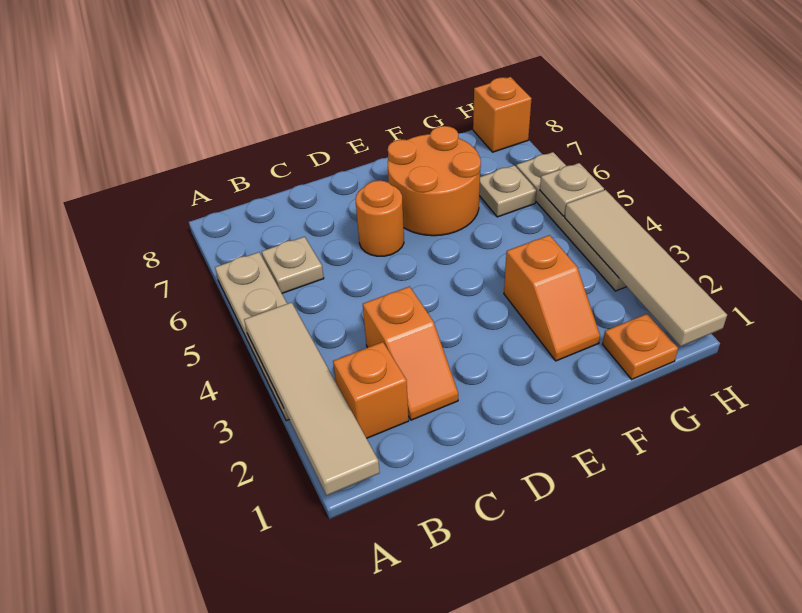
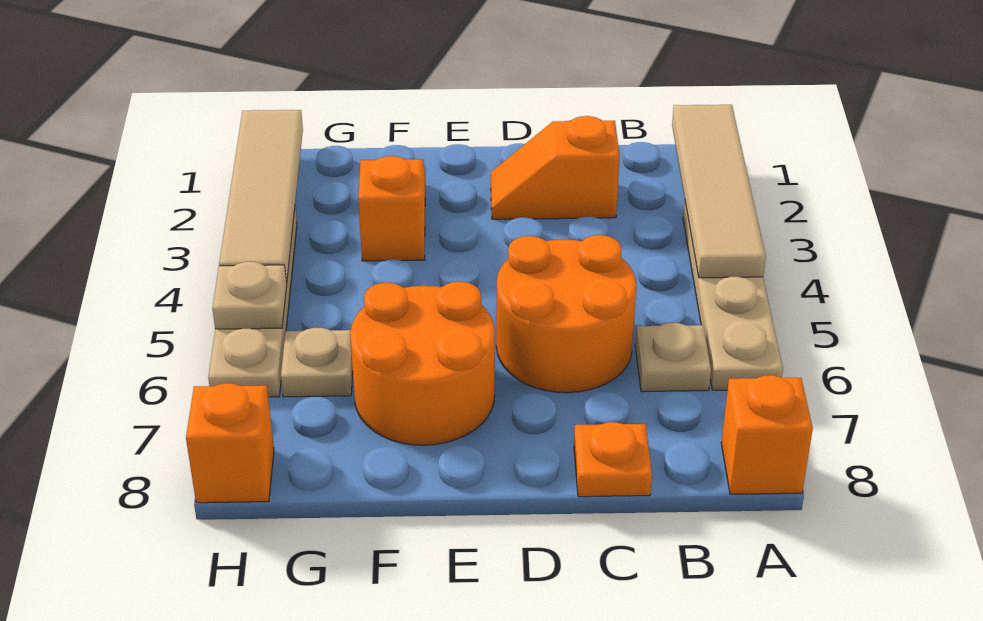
orange brick B2 level 1 -> orange brick A8 level 1
orange slope C2:C3 level 1 top 3 -> orange slope C2:D2 level 1 top C
orange round brick D6 level 1 -> orange round brick C5:D6 level 1
orange plate G1 level 1 -> orange plate C8 level 1

